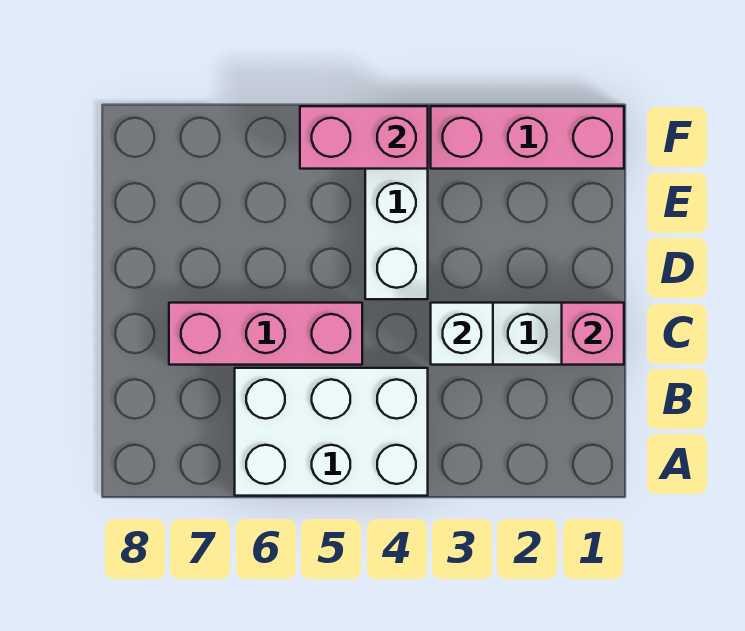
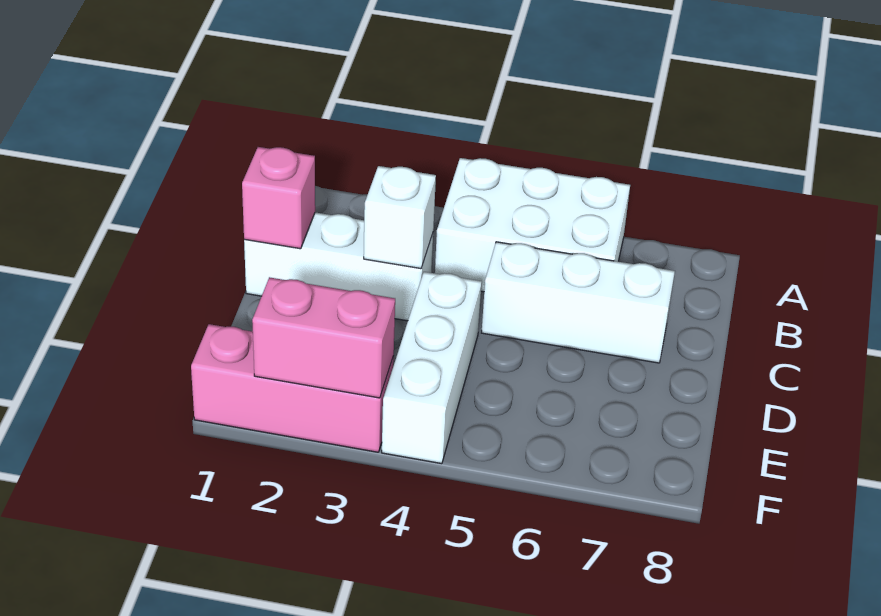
pink brick C5:C7 level 1 -> white brick C5:C7 level 1
pink brick F4:F5 level 2 -> pink brick F2:F3 level 2

